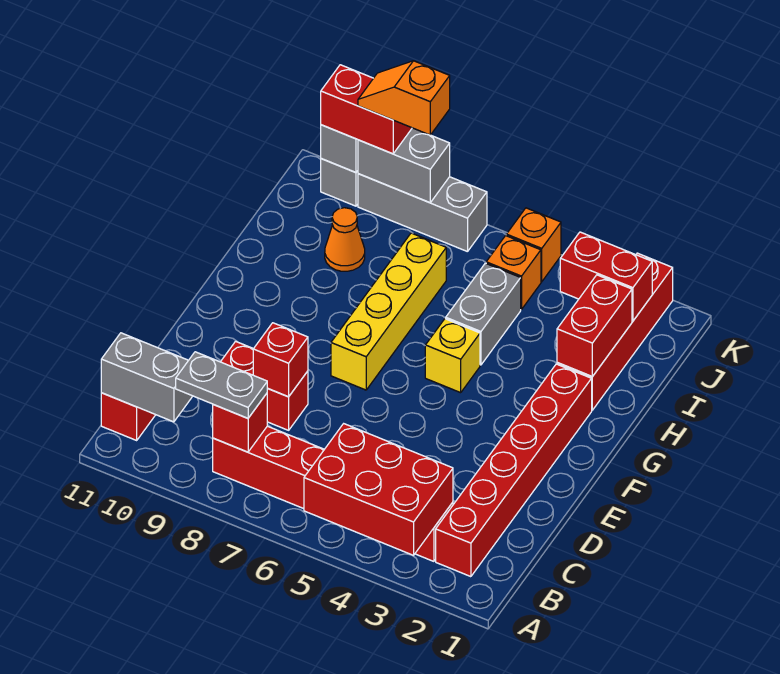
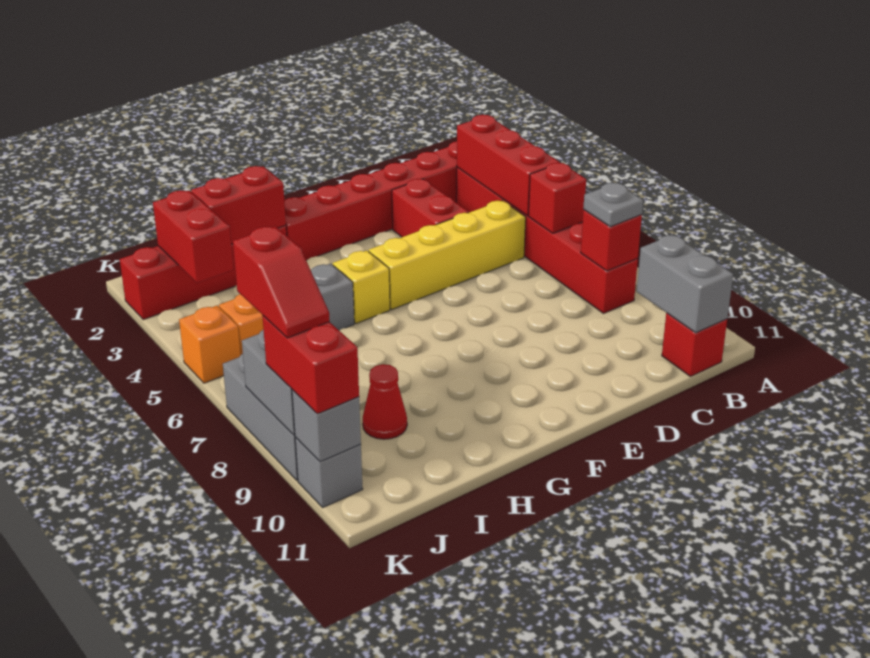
red brick A3:B5 level 2 -> red brick B3:B5 level 2
grey plate B8:B9 level 3 -> grey plate B8 level 3
red brick D8:D9 level 1 -> red brick D3:D4 level 1
red brick D8 level 2 -> red brick B6 level 2
yellow brick F7:I7 level 1 -> yellow brick C5:F5 level 1
orange cone I9 level 1 -> red cone I9 level 1
orange slope K8:K9 level 4 top 8 -> red slope K8:K9 level 4 top 8

